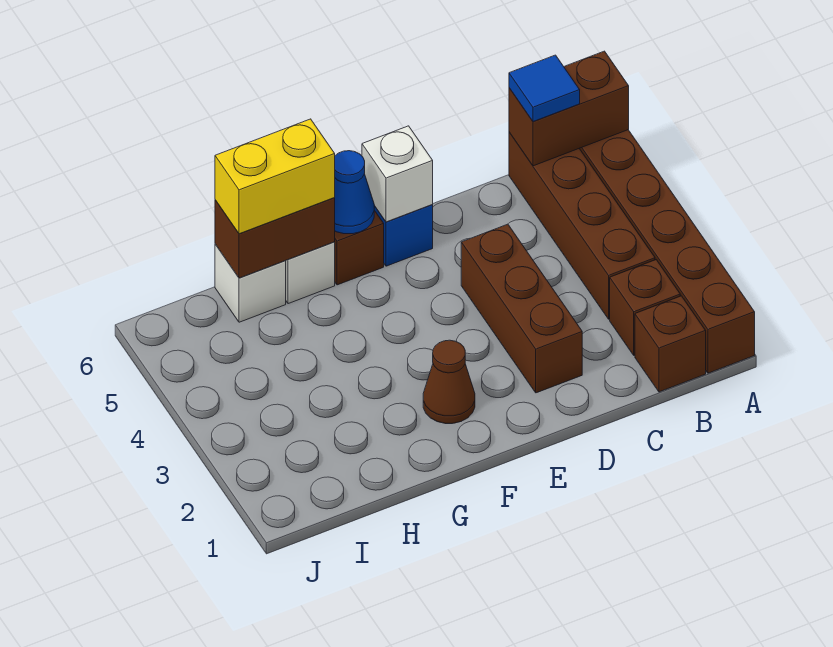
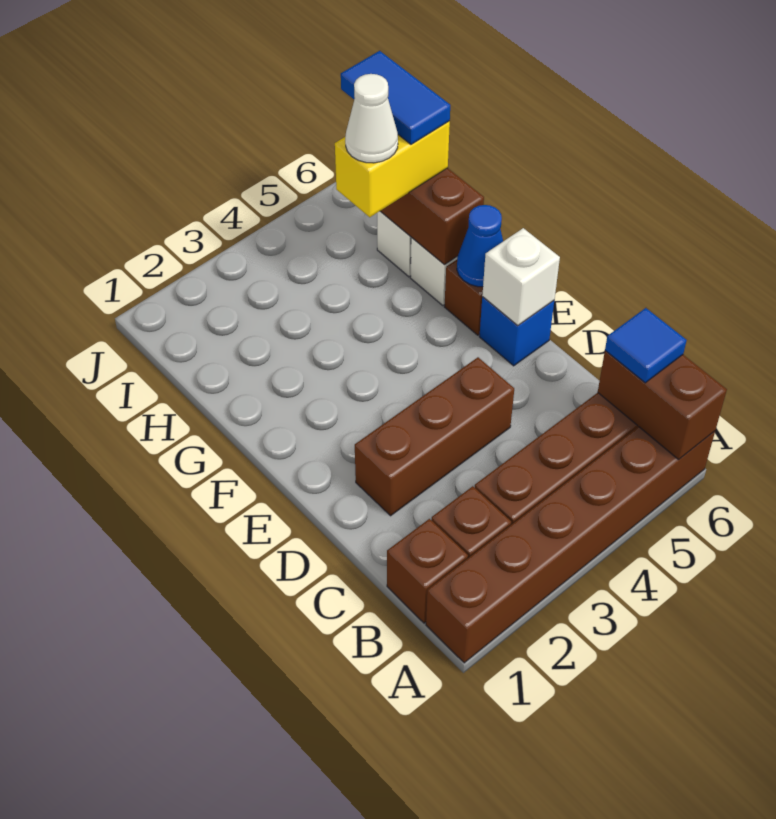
brown cone F2 level 1 -> none
yellow brick G6:H6 level 3 -> yellow brick H5:H6 level 3
none -> white cone H5 level 4
none -> blue tile H6:I6 level 4

